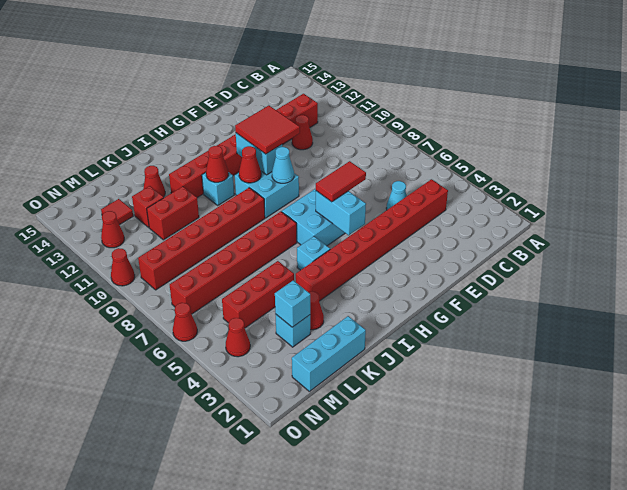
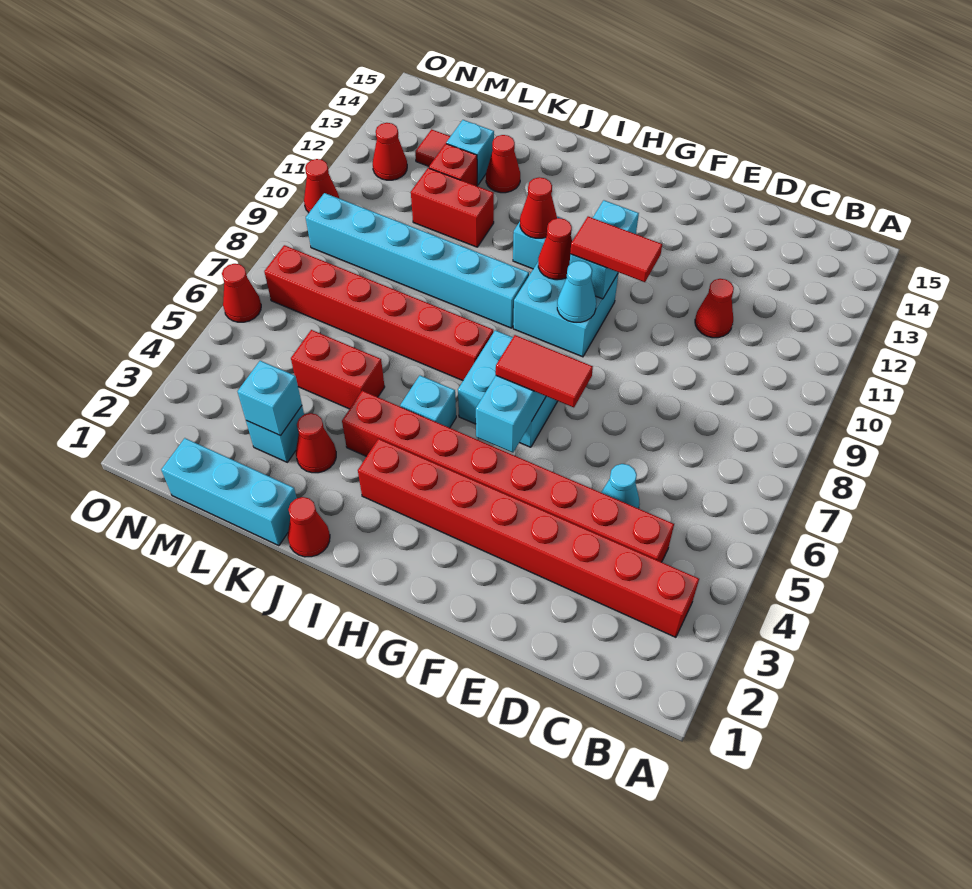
red brick C12:J12 level 1 -> red brick B3:I3 level 1
red tile F10:G11 level 3 -> red tile F10:G10 level 3
red brick I9:N9 level 1 -> cyan brick I9:N9 level 1
red brick K5:M5 level 1 -> red brick K5:L5 level 1
none -> cyan brick L13 level 1
red cone N4 level 1 -> red cone J1 level 1

